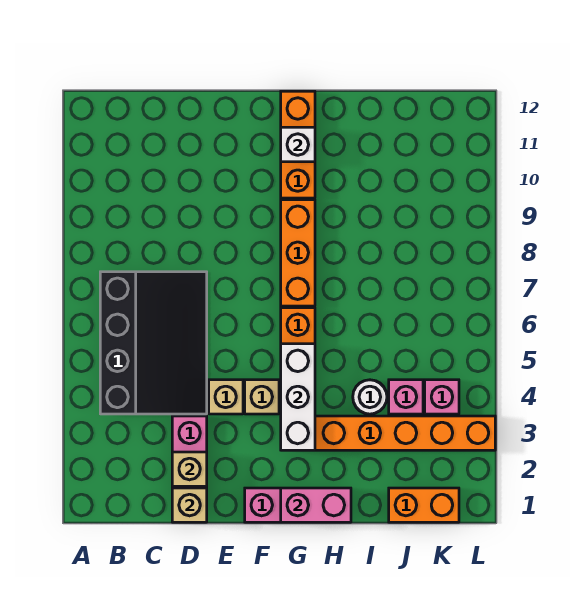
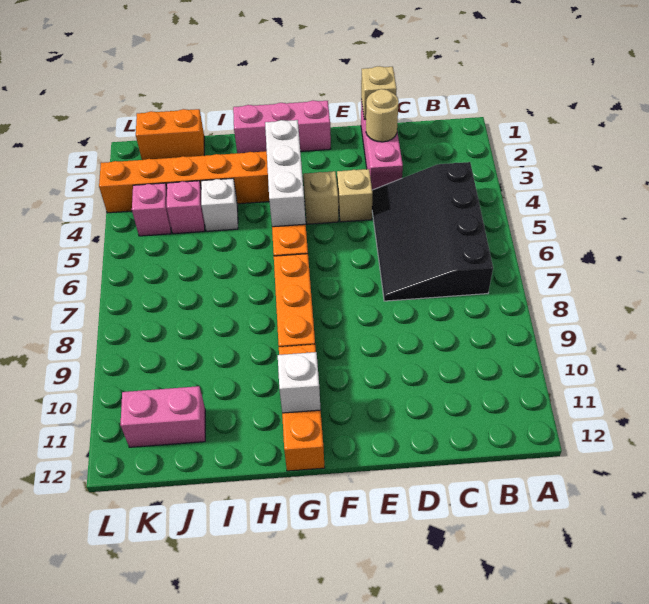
tan brick D2 level 2 -> tan round brick D2 level 2
pink brick G1:H1 level 2 -> pink brick J11:K11 level 1
white round brick I4 level 1 -> white brick I4 level 1

